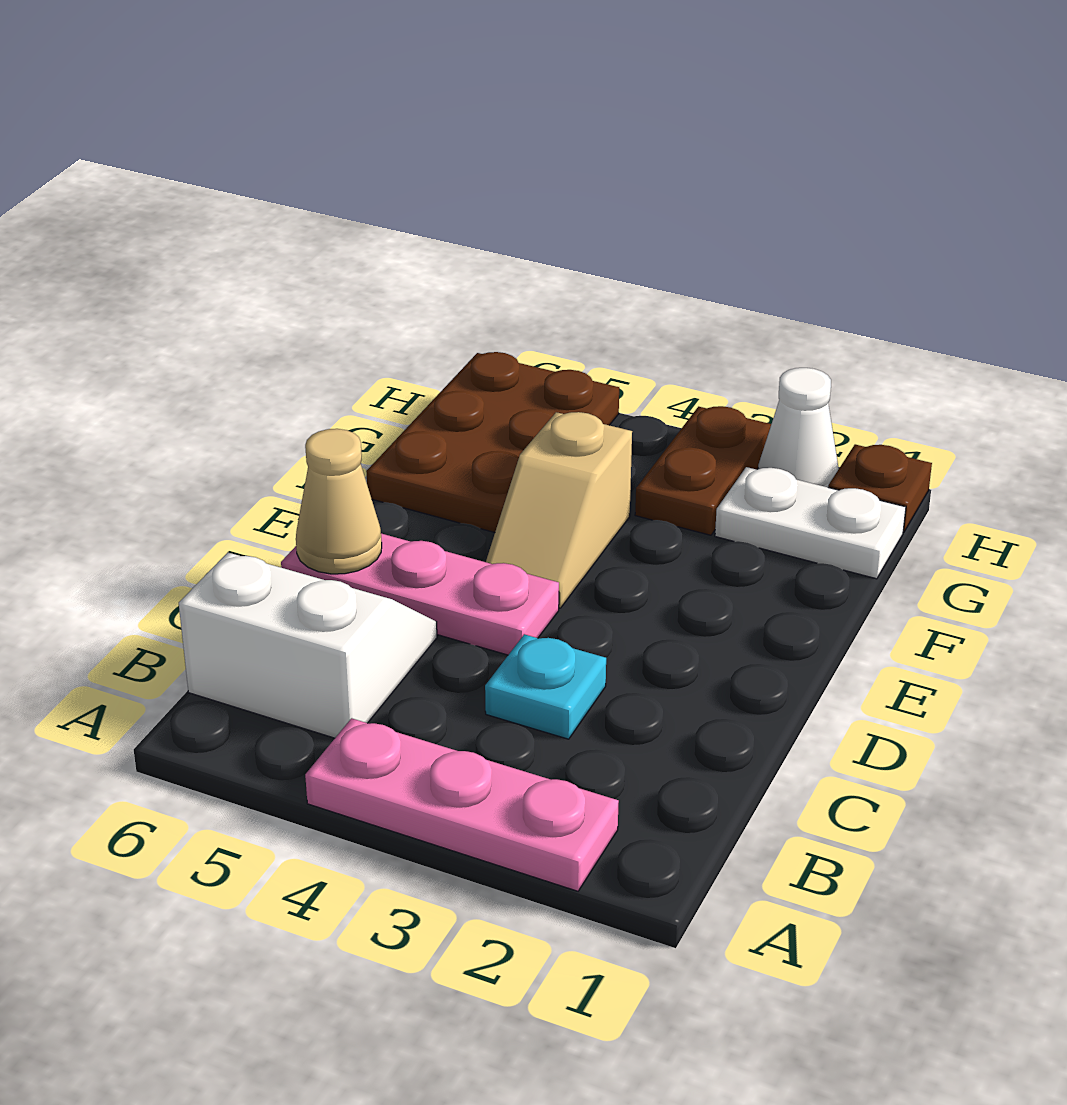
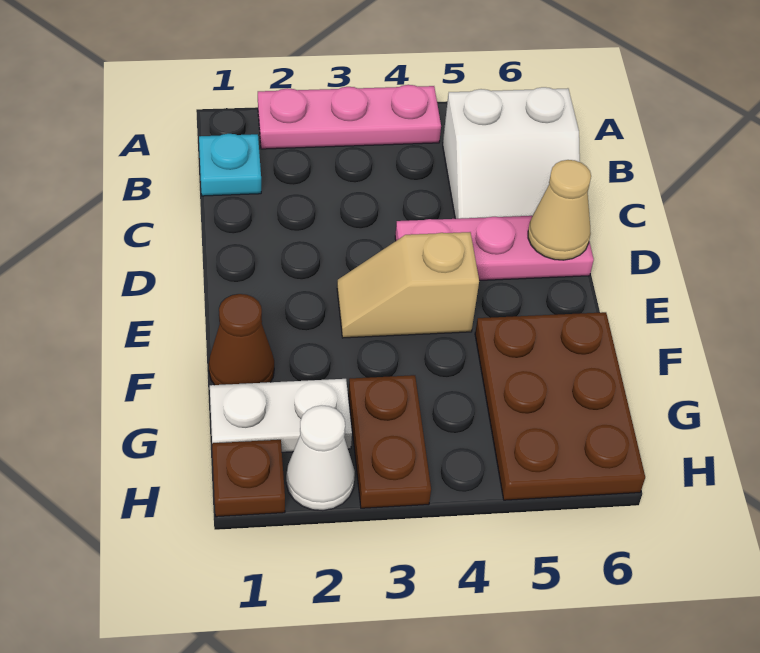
cyan plate C3 level 1 -> cyan plate B1 level 1
tan slope E4:F4 level 1 top F -> tan slope E3:E4 level 1 top 4
none -> brown cone F1 level 1

